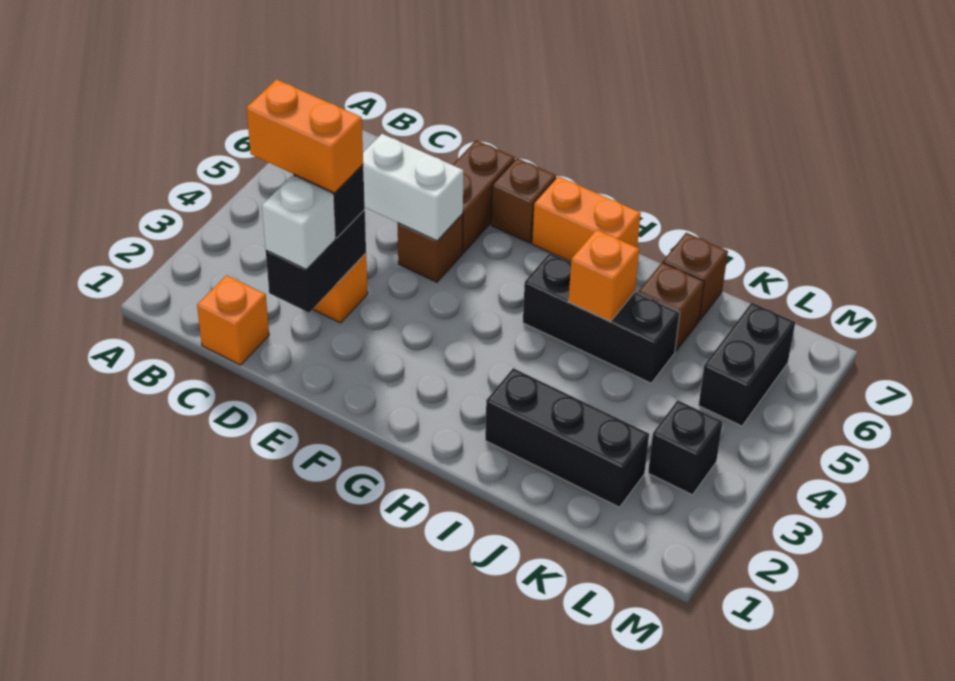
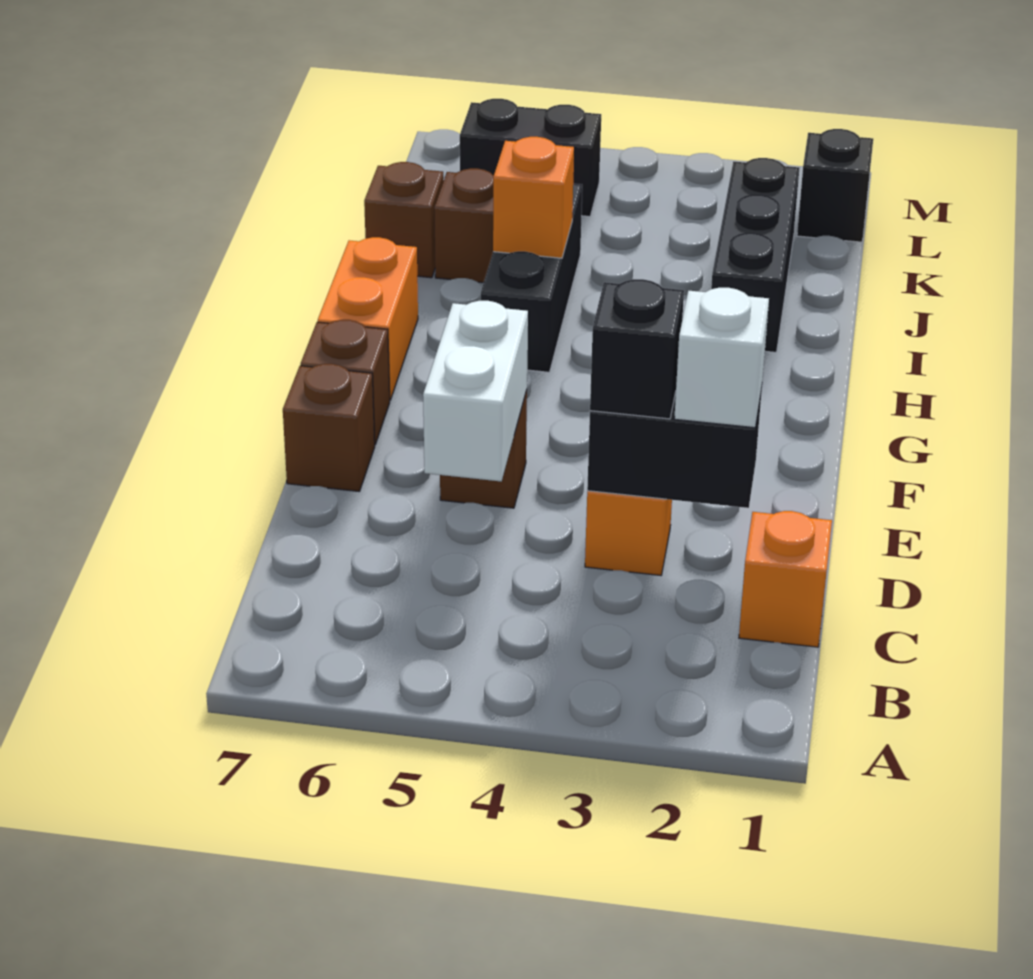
orange brick C3:D3 level 4 -> none
brown brick E6:E7 level 1 -> brown brick E7 level 1
black brick L3 level 1 -> black brick L1 level 1

